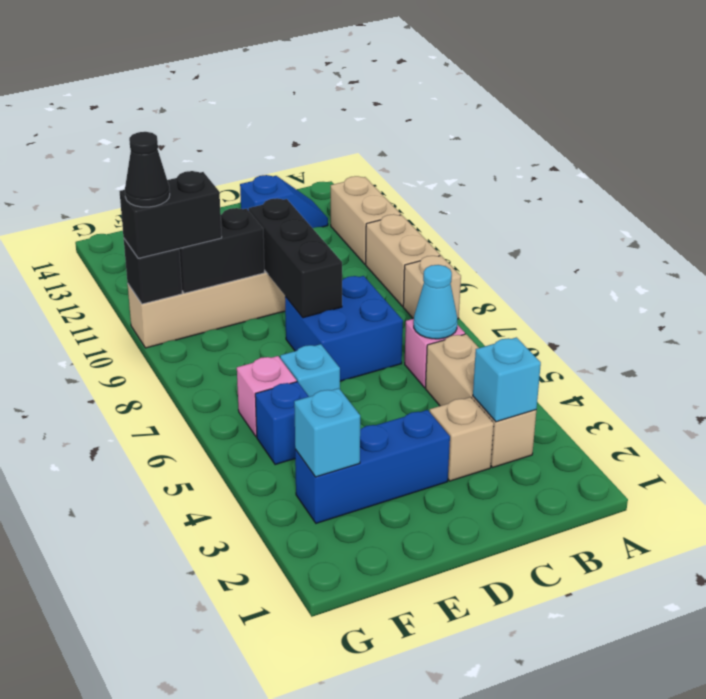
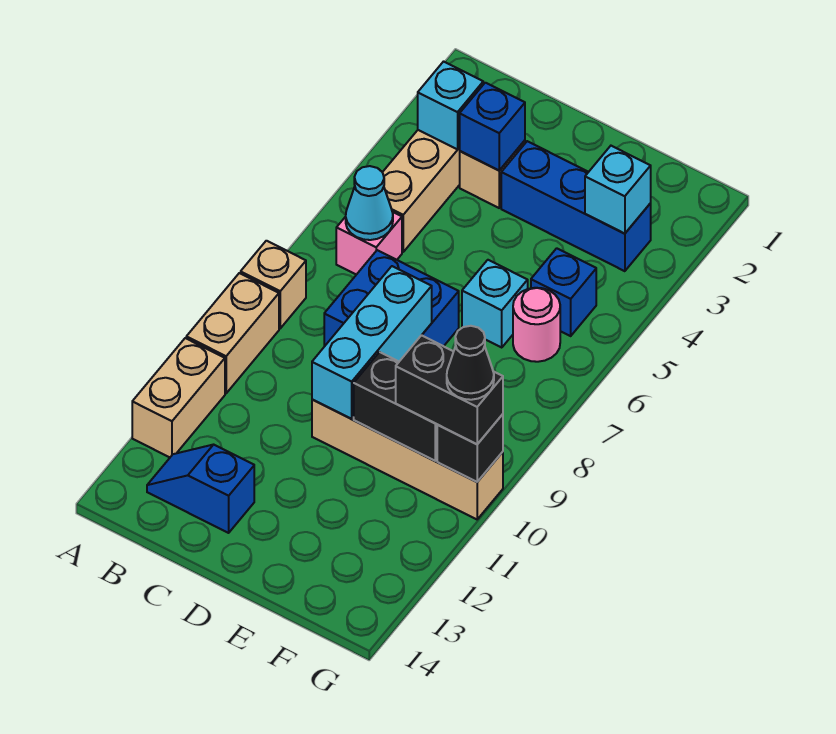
none -> blue brick C3 level 2
black brick D8:D10 level 2 -> cyan brick D8:D10 level 2
pink brick F6 level 1 -> pink round brick F6 level 1

